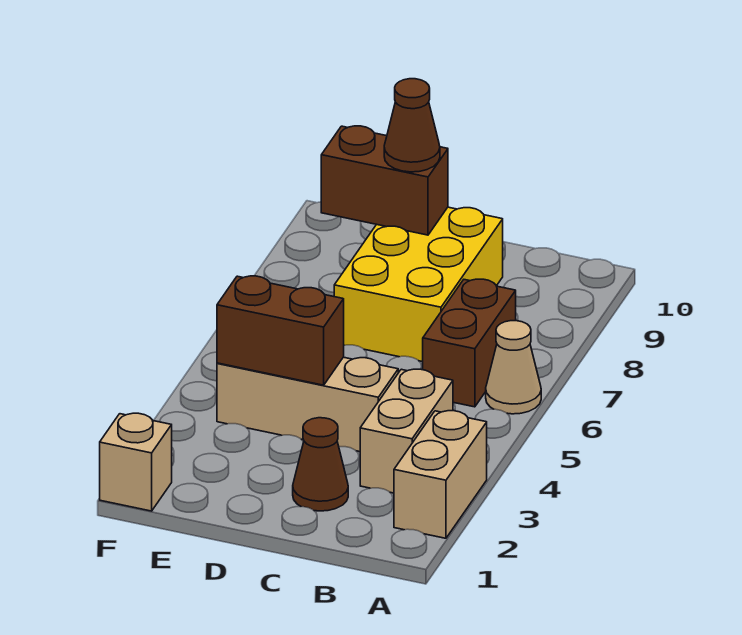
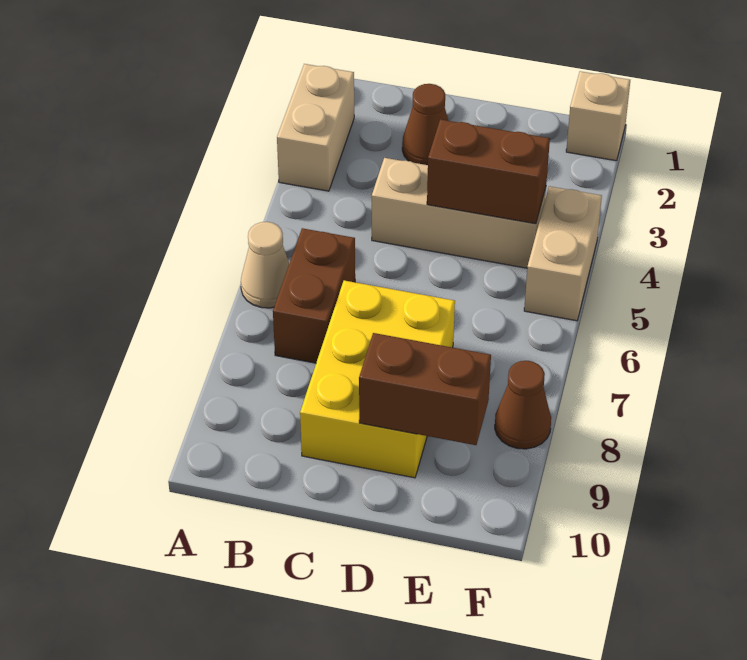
tan brick B3:B4 level 1 -> tan brick F4:F5 level 1
brown cone D9 level 3 -> brown cone F8 level 1

